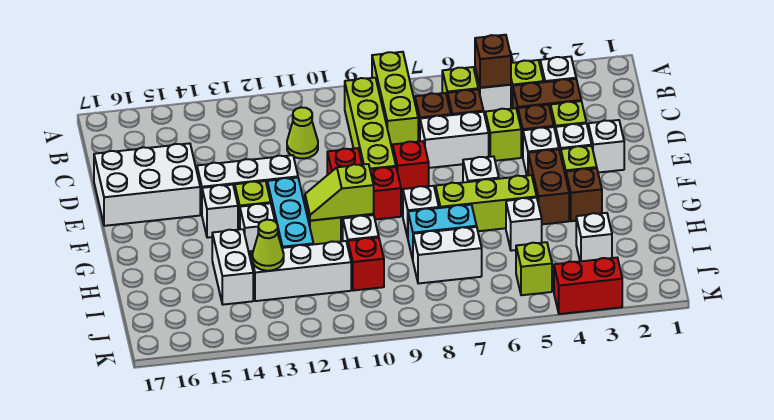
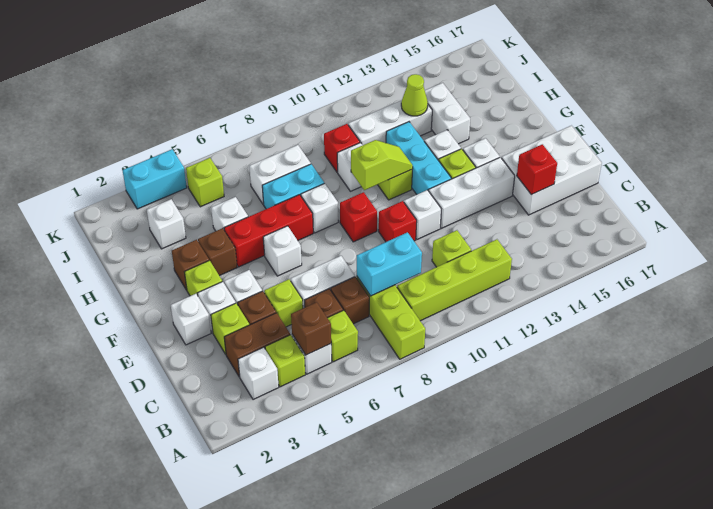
lime brick B9:E9 level 1 -> lime brick B9:B12 level 1
none -> cyan brick C8:C9 level 2
lime cone C11 level 1 -> lime brick C11 level 1
red brick E8 level 1 -> red brick D15 level 2
none -> white brick E11 level 1
brown brick F4:G4 level 1 -> brown brick G4 level 1
lime brick G5:G7 level 1 -> red brick G5:G7 level 1
red brick K3:K4 level 1 -> cyan brick K3:K4 level 1

